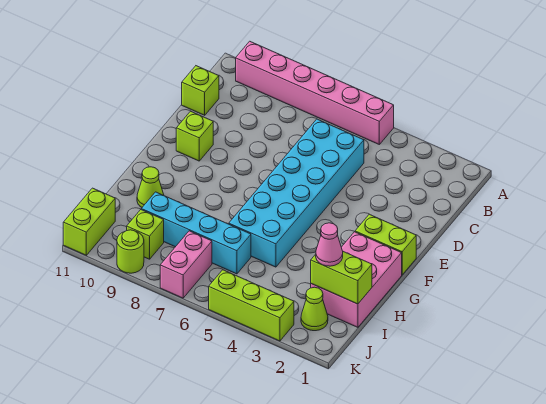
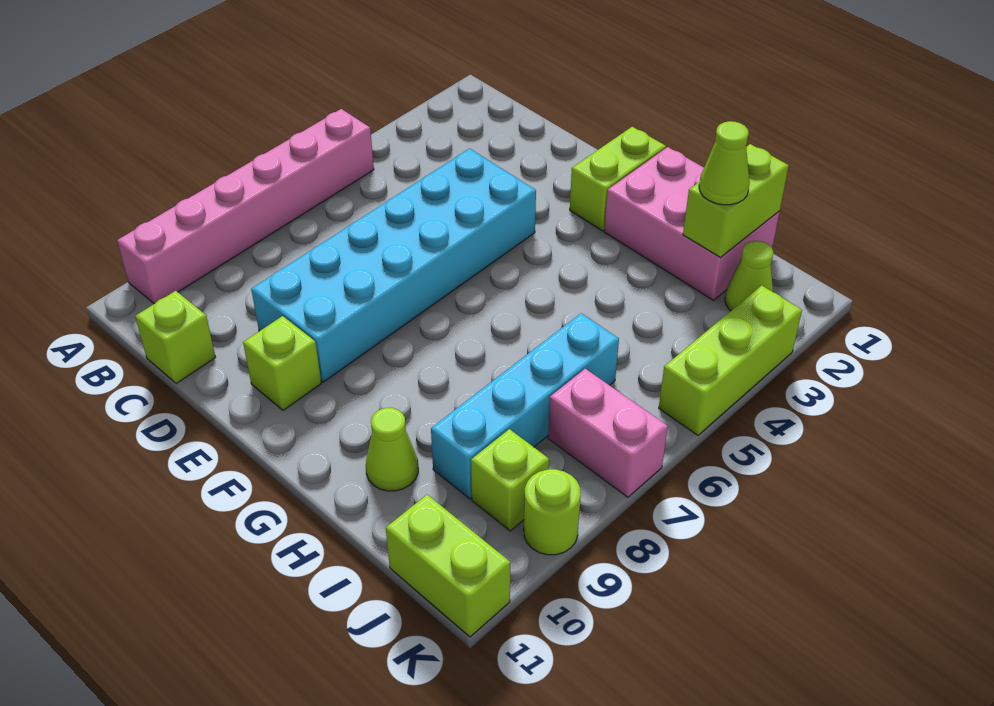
cyan brick C5:H6 level 1 -> cyan brick D4:E9 level 1
pink cone I2 level 3 -> lime cone I2 level 3

